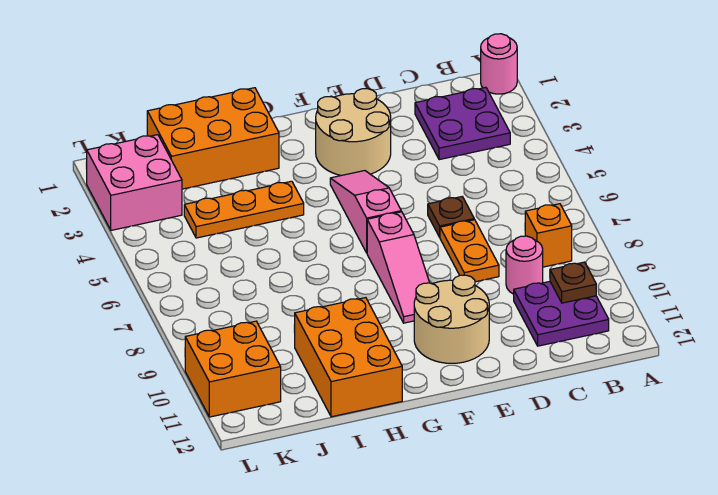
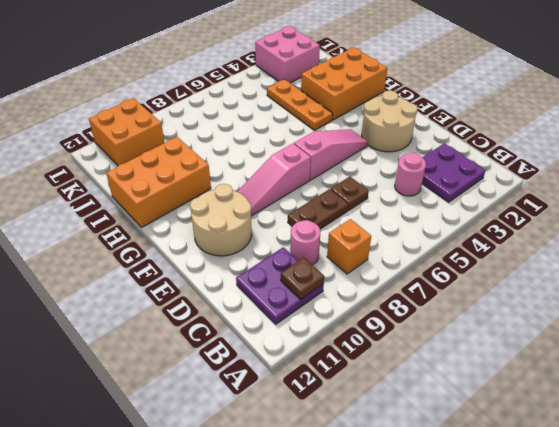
pink round brick A1 level 1 -> pink round brick C4 level 1
orange plate D7:D8 level 1 -> brown plate D7:D8 level 1
orange brick H1:J2 level 1 -> orange brick H1:I3 level 1

